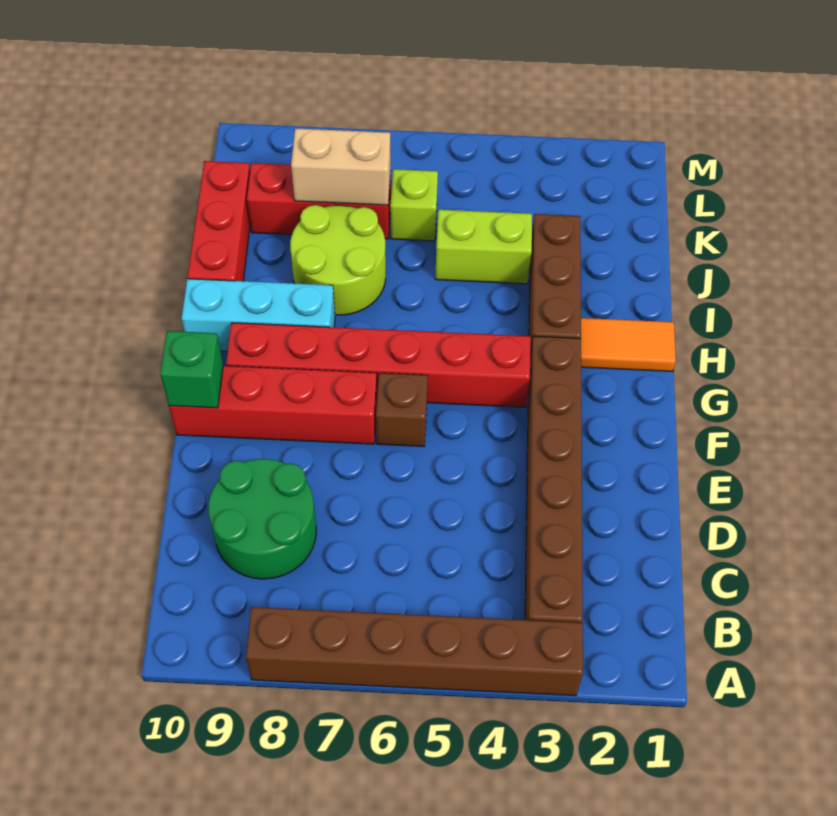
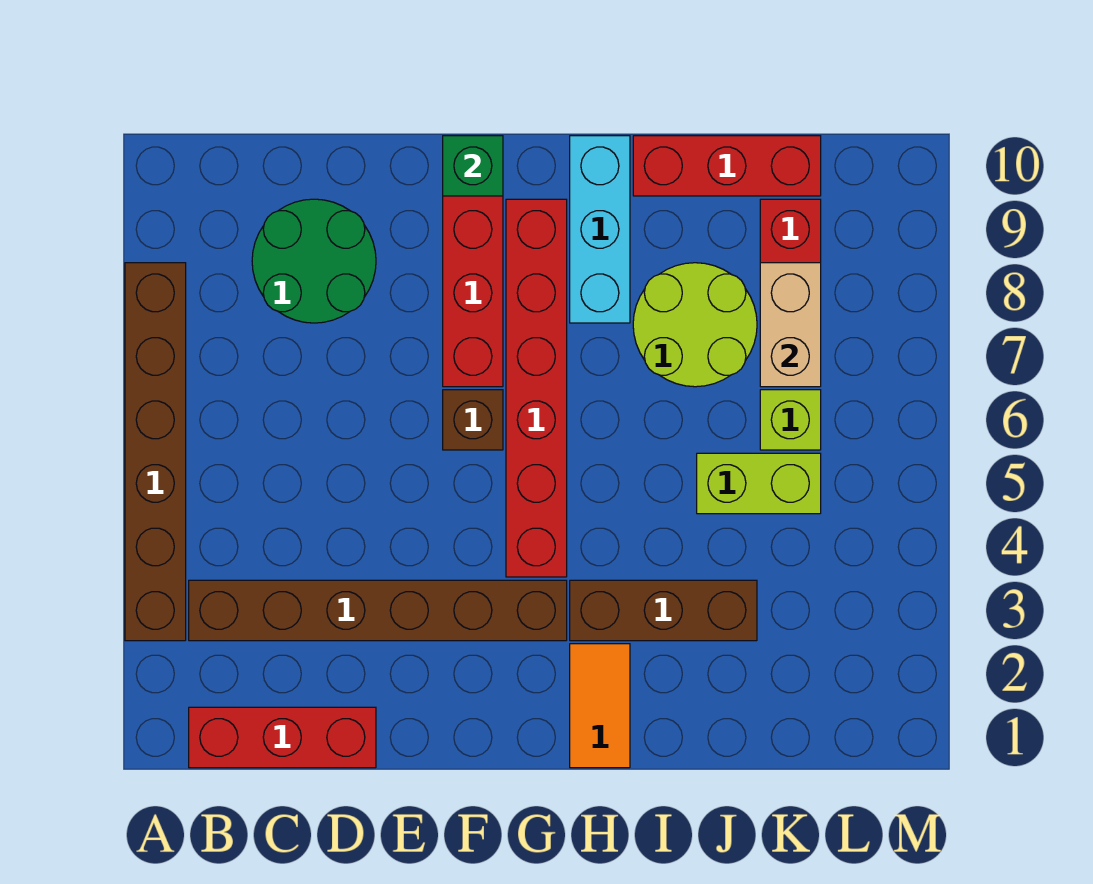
none -> red brick B1:D1 level 1
lime brick J4:J5 level 1 -> lime brick J5:K5 level 1

